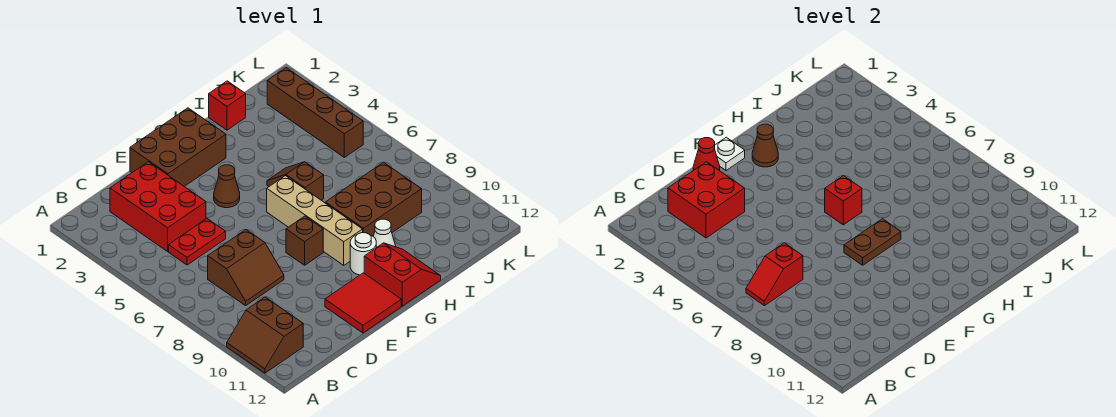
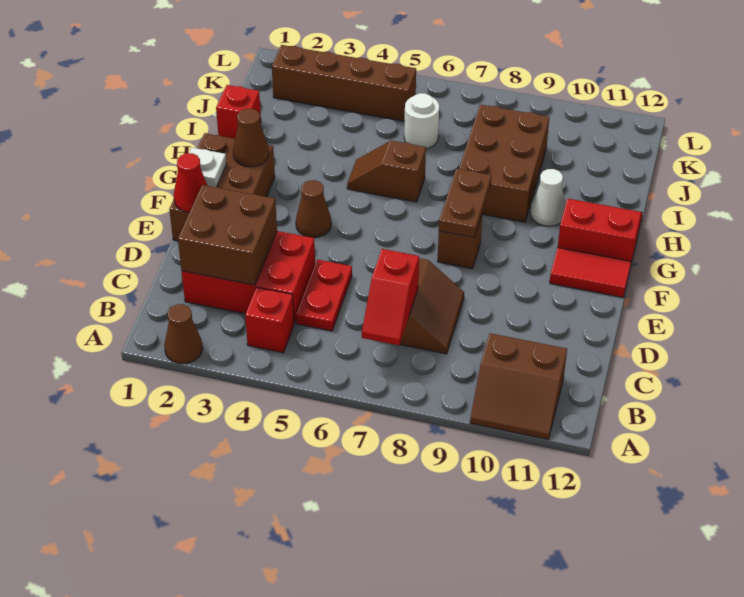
none -> brown cone A2 level 1
red brick C2:D3 level 2 -> brown brick C2:D3 level 2
red tile E11:F12 level 1 -> red tile F11:F12 level 1
tan brick G6:G9 level 1 -> none
red brick G6 level 2 -> red brick B4 level 1
white round brick G10 level 1 -> white round brick J6 level 1

